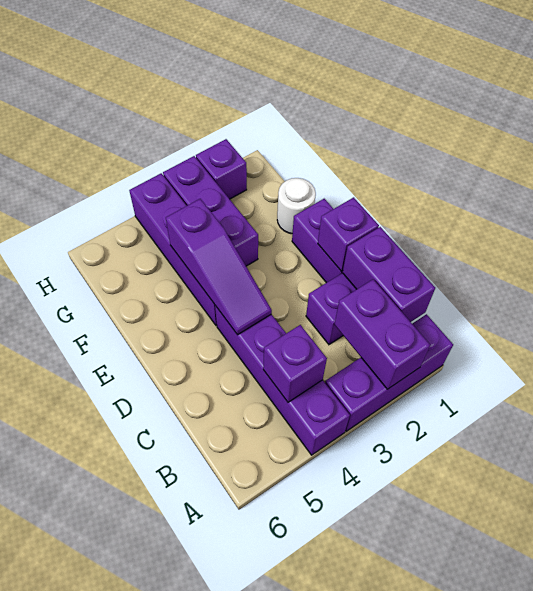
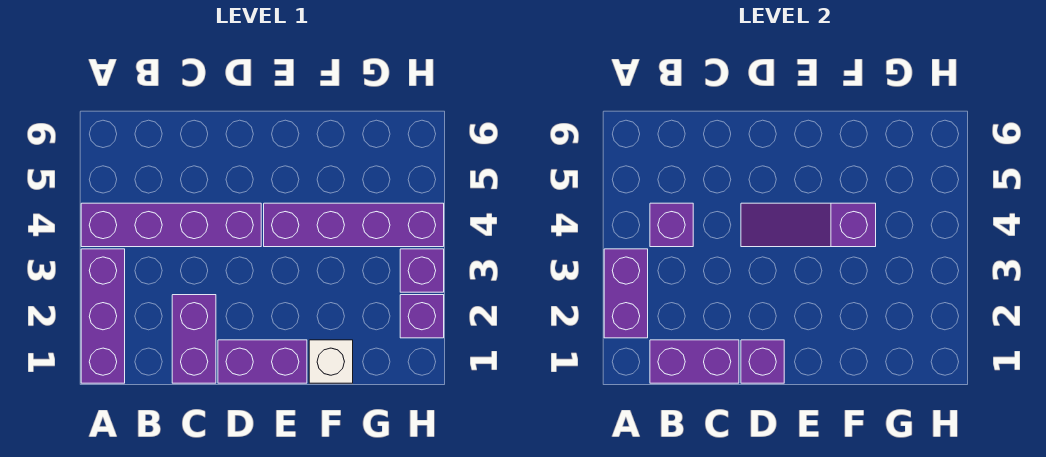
purple brick A2:B2 level 2 -> purple brick A2:A3 level 2
white round brick F1 level 1 -> white brick F1 level 1
purple brick F3:H3 level 1 -> purple brick H3 level 1

